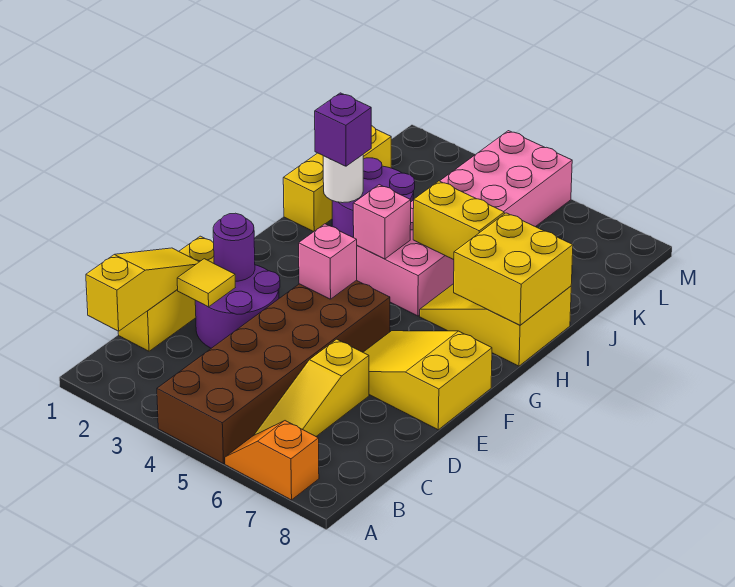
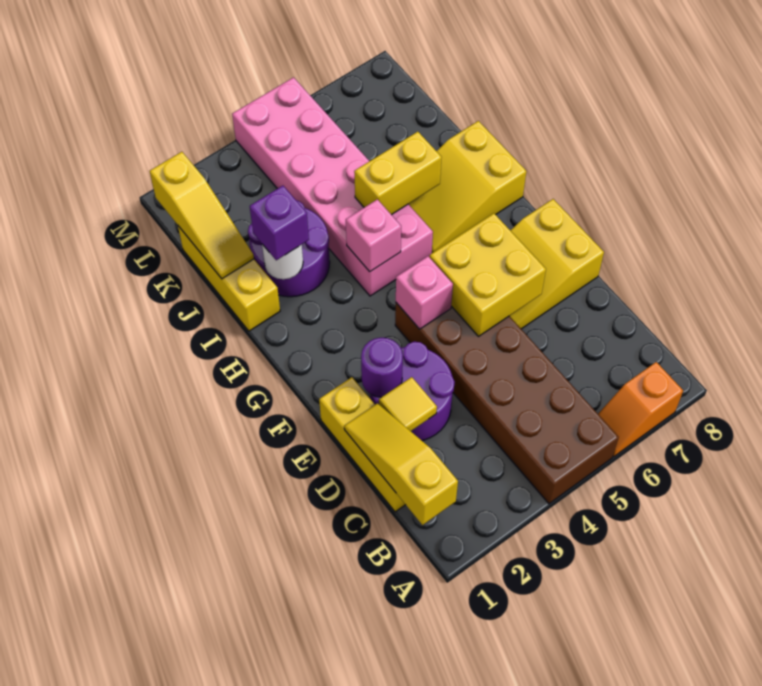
yellow slope B6:D6 level 1 top D -> yellow slope J1:L1 level 2 top L
yellow brick H7:I8 level 2 -> yellow brick E5:F6 level 2

